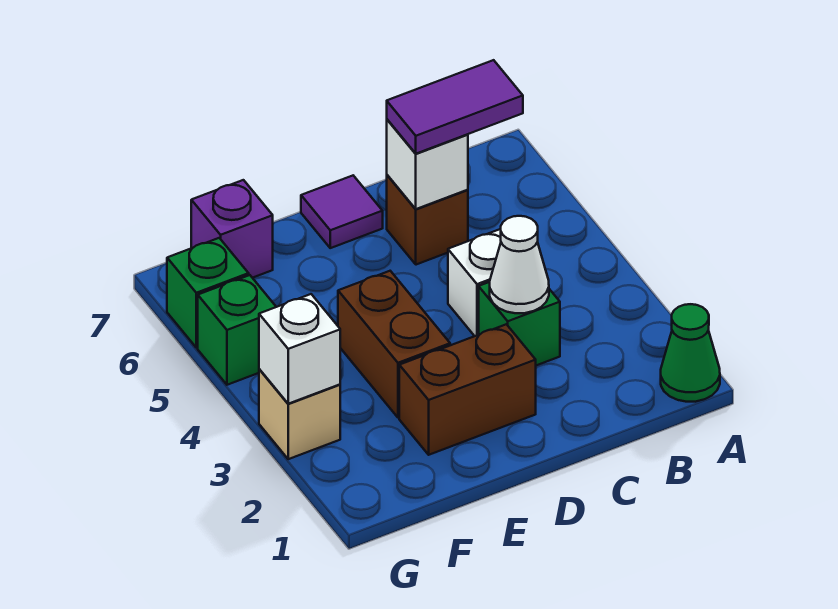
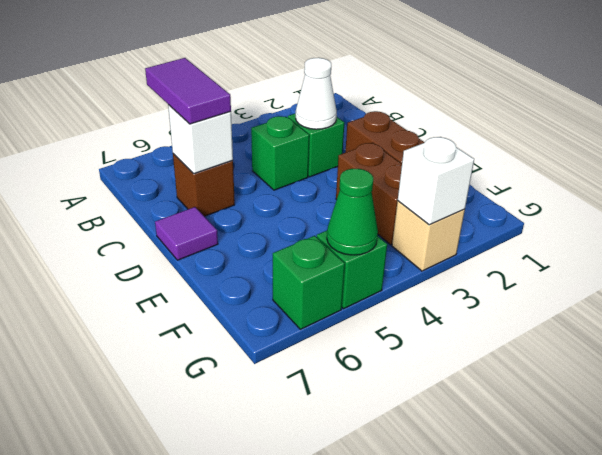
green cone A1 level 1 -> green cone G5 level 2
white brick C4 level 1 -> green brick C4 level 1
brown brick E3:E4 level 1 -> brown brick E3:F3 level 1
purple brick F7 level 1 -> none

